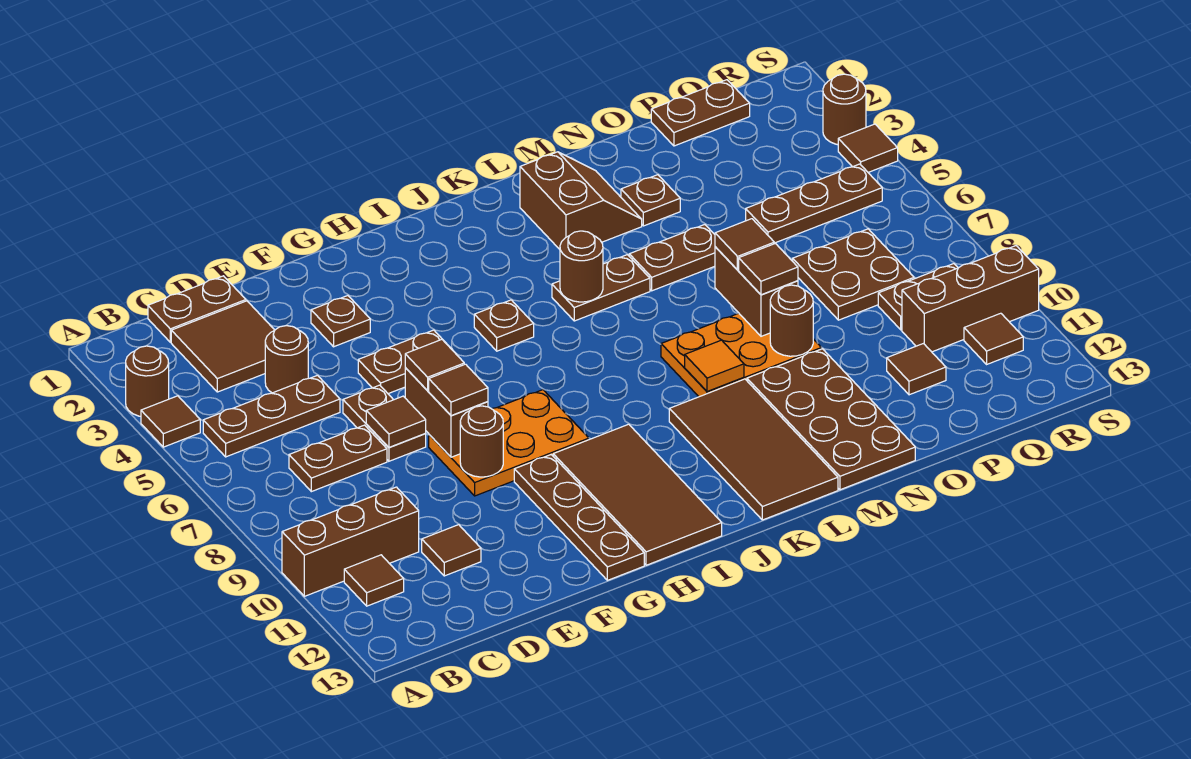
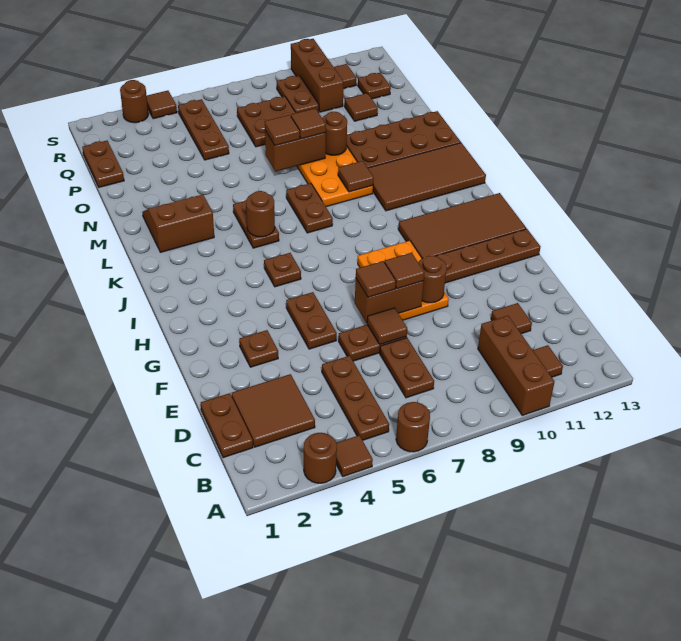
brown round brick D4 level 1 -> brown round brick A6 level 1
orange tile L9 level 2 -> brown tile L9 level 2
brown plate M5:N5 level 1 -> brown plate K7:L7 level 1
brown plate N3 level 1 -> brown plate Q12 level 1

